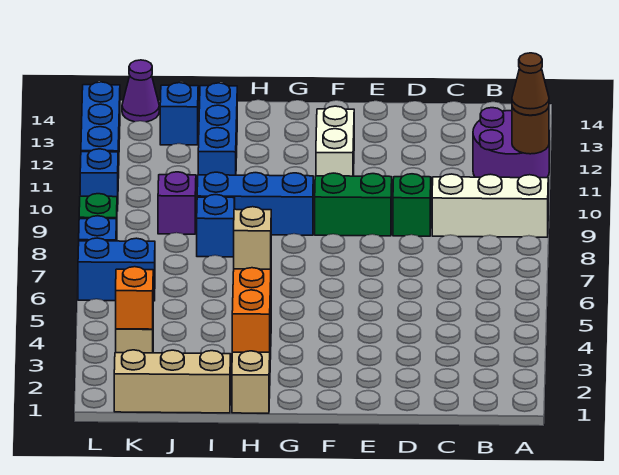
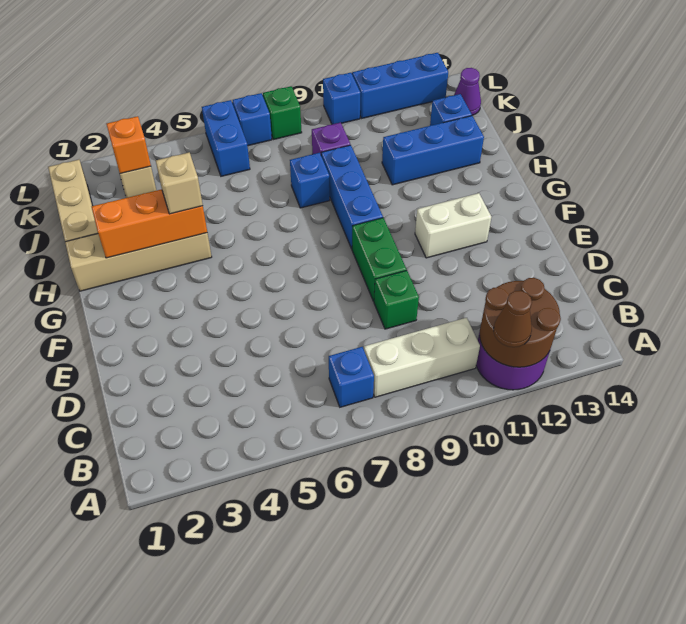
white brick A9:C9 level 1 -> white brick B8:B10 level 1
brown round brick A11 level 2 -> brown round brick A11:B12 level 2
none -> blue brick B7 level 1

